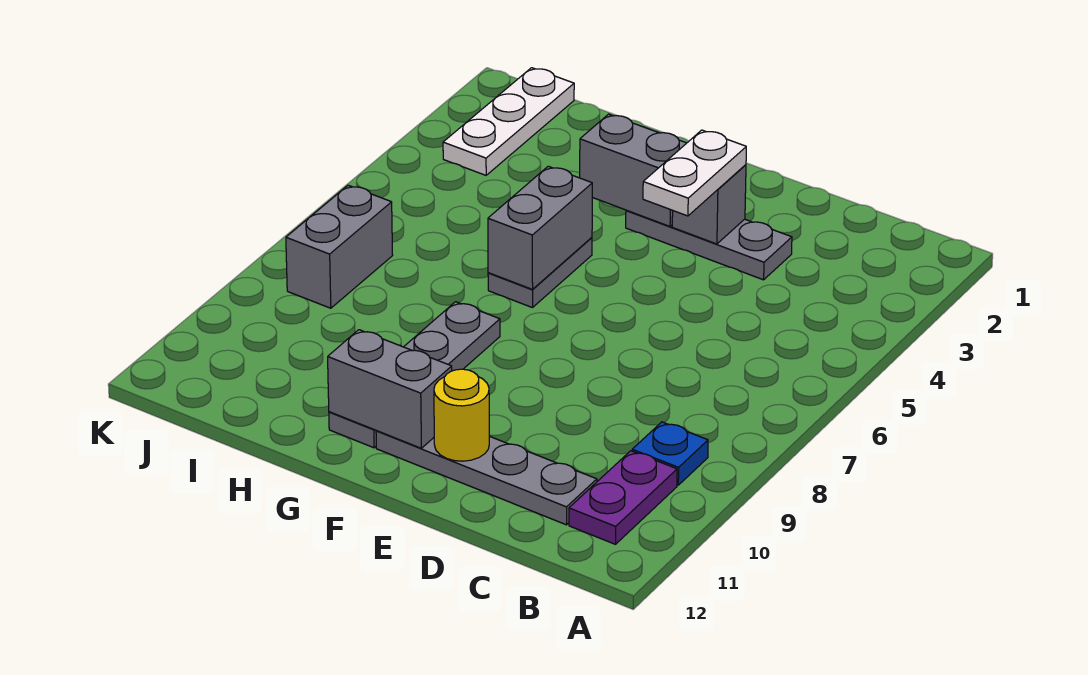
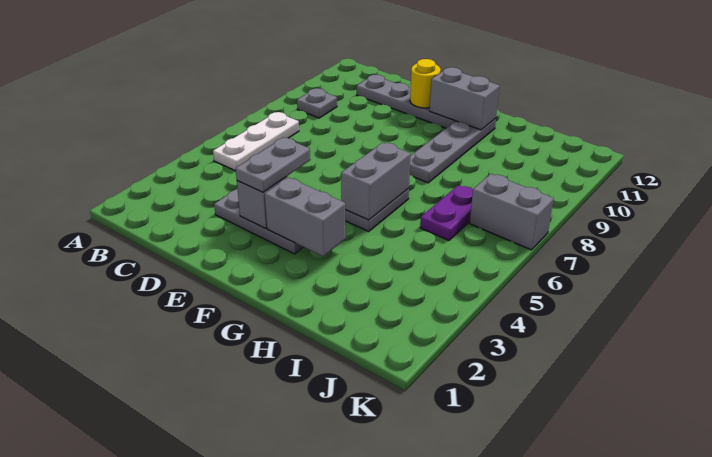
blue plate B9 level 1 -> grey plate B9 level 1
purple plate B10:B11 level 1 -> purple plate I6:I7 level 1
white plate E3:E4 level 3 -> grey plate E3:E4 level 3
white plate J1:J3 level 1 -> white plate B5:B7 level 1
grey brick J7:J8 level 1 -> grey brick J7:K7 level 1

